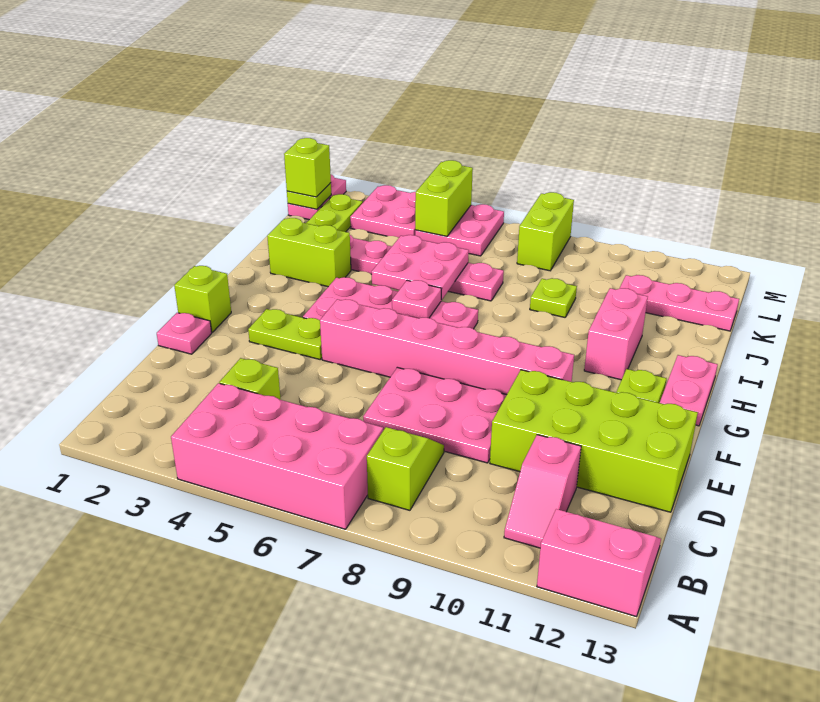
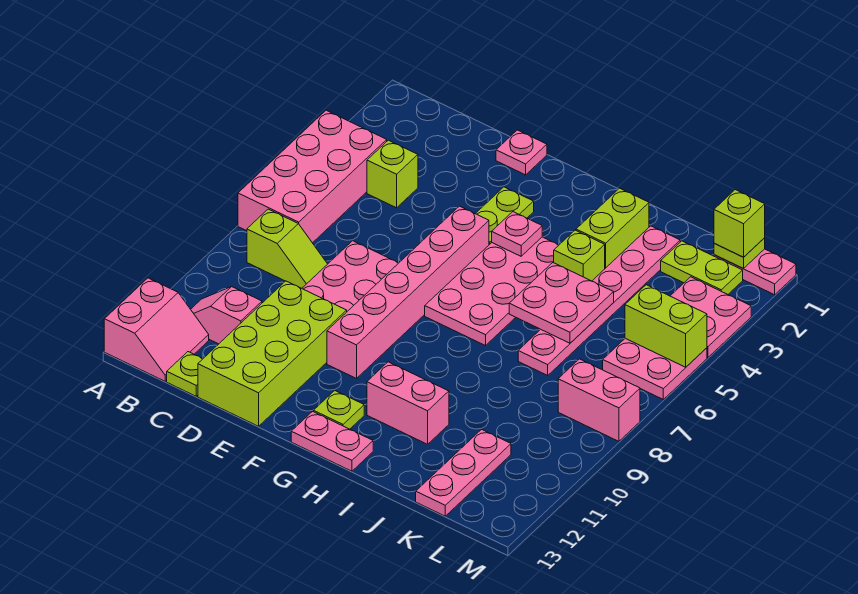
lime brick F1 level 1 -> lime brick I4 level 1
pink plate H6 level 2 -> pink plate G4 level 2
lime plate J9 level 1 -> lime plate C13 level 1
lime brick L8:M8 level 1 -> pink brick L8:M8 level 1

